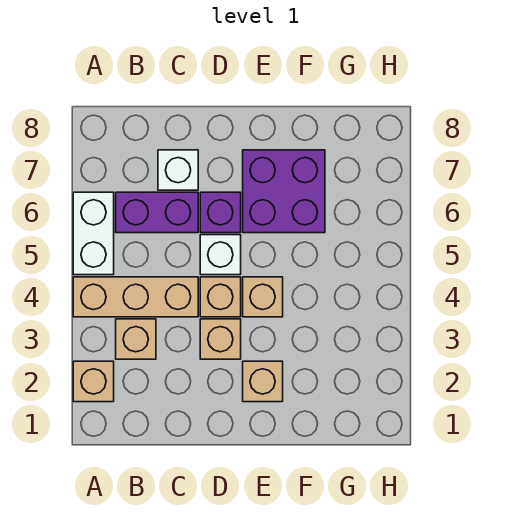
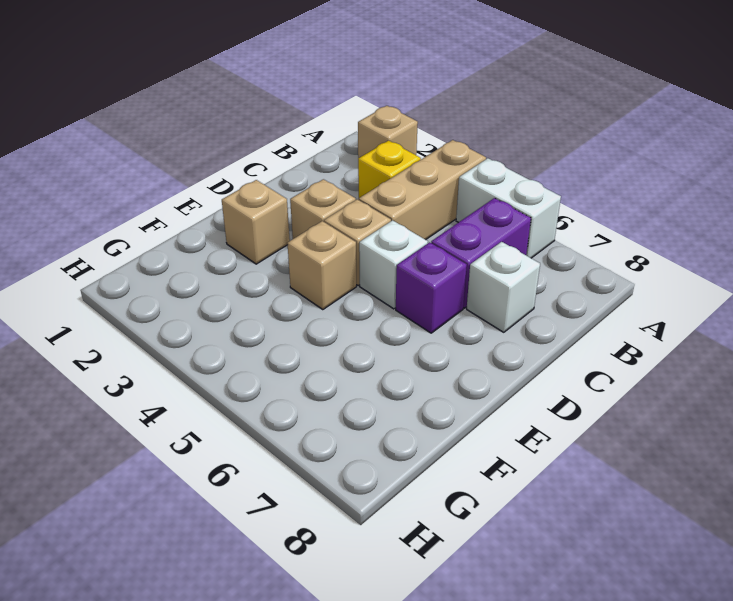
tan brick B3 level 1 -> yellow brick B3 level 1
purple brick E6:F7 level 1 -> none

